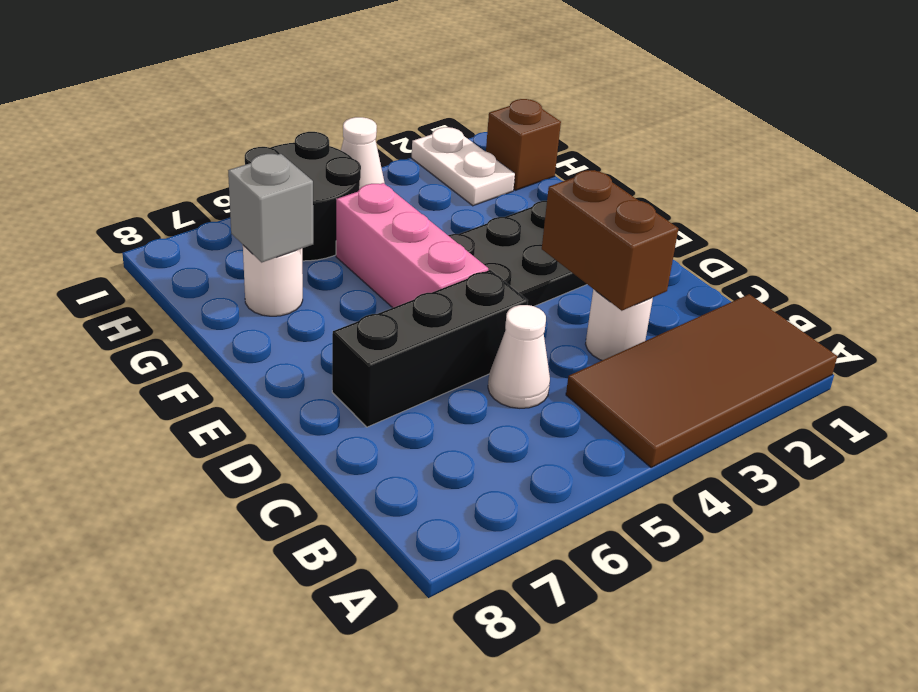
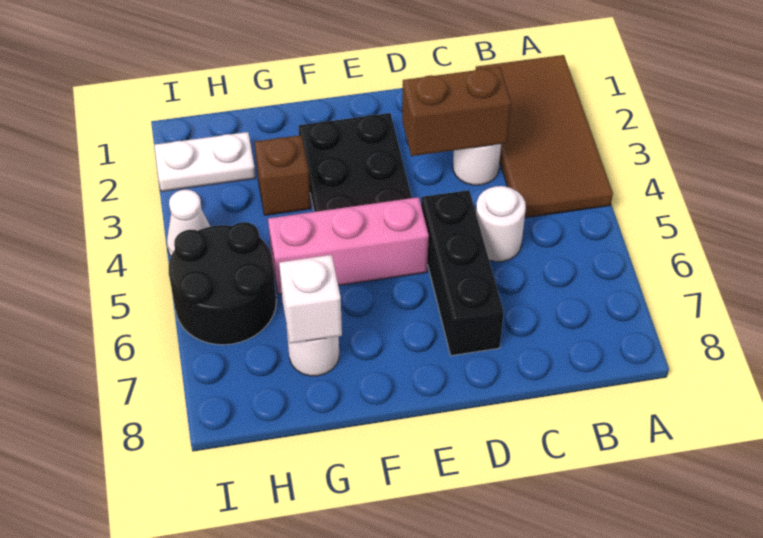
white cone C5 level 1 -> white round brick C5 level 1
grey brick G7 level 2 -> white brick G7 level 2
brown brick H1 level 1 -> brown brick G3 level 1

